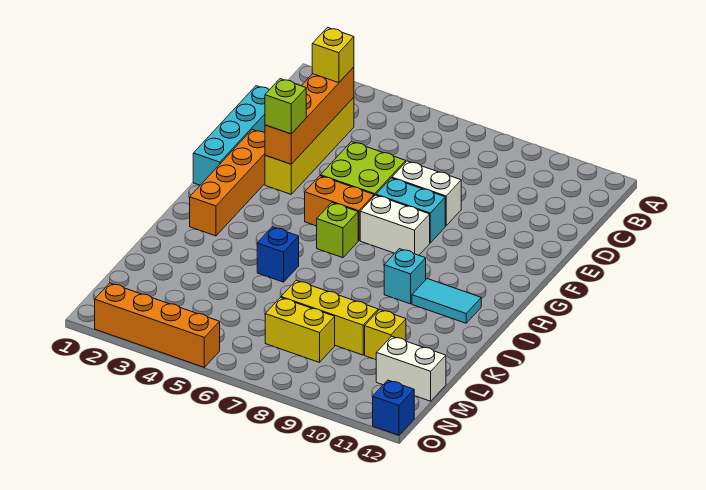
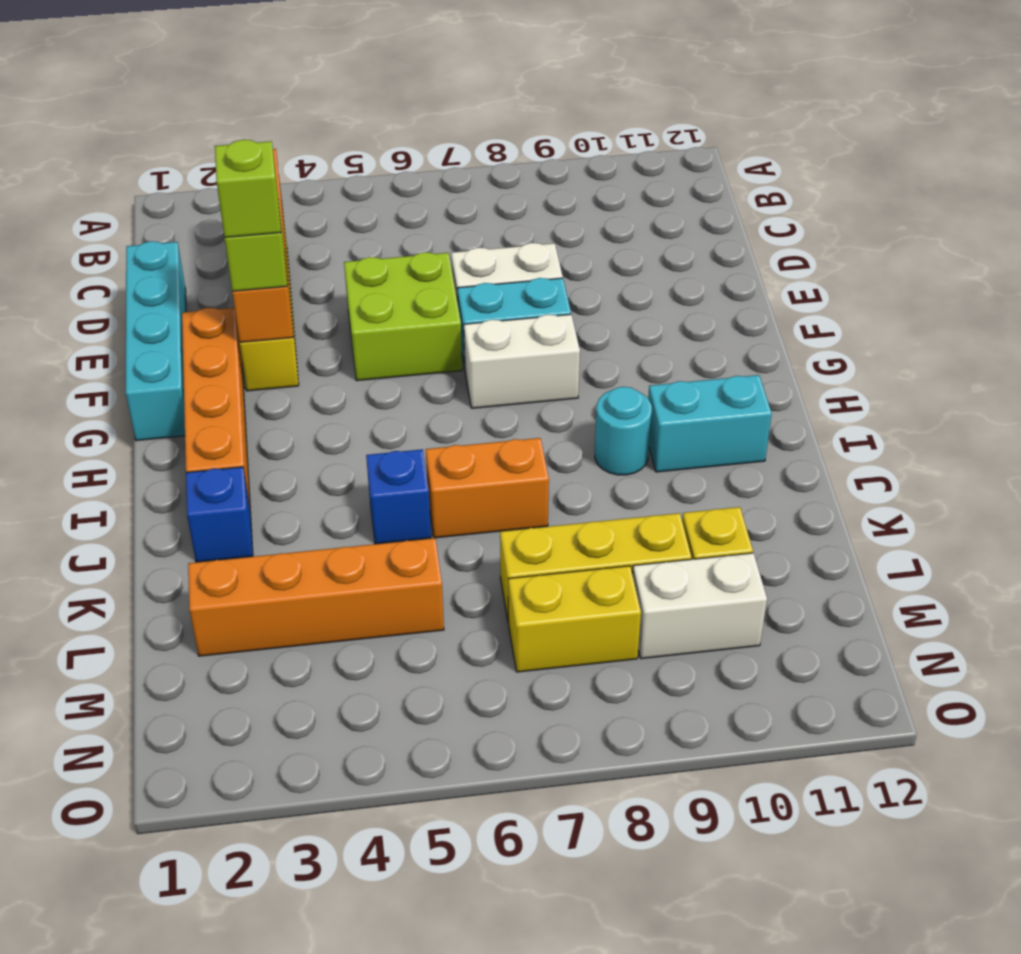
yellow brick C3 level 3 -> none
orange brick G5:G6 level 1 -> orange brick J6:J7 level 1
lime brick H6 level 1 -> lime brick F3 level 4
cyan brick I9 level 1 -> cyan round brick I9 level 1
cyan tile I10:I11 level 1 -> cyan brick I10:I11 level 1
white brick M11:M12 level 1 -> white brick M9:M10 level 1
orange brick O2:O5 level 1 -> orange brick L2:L5 level 1
blue brick O12 level 1 -> blue brick J2 level 1

